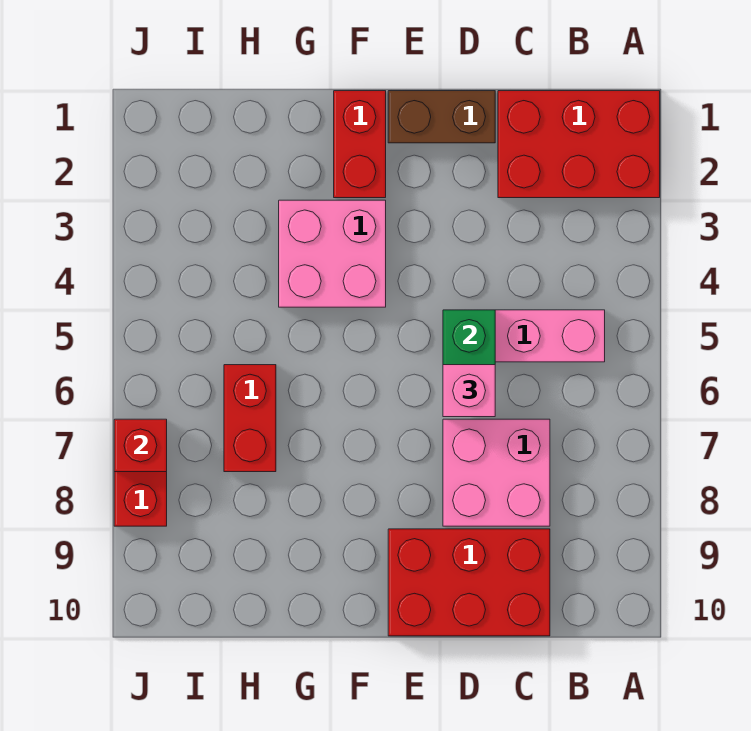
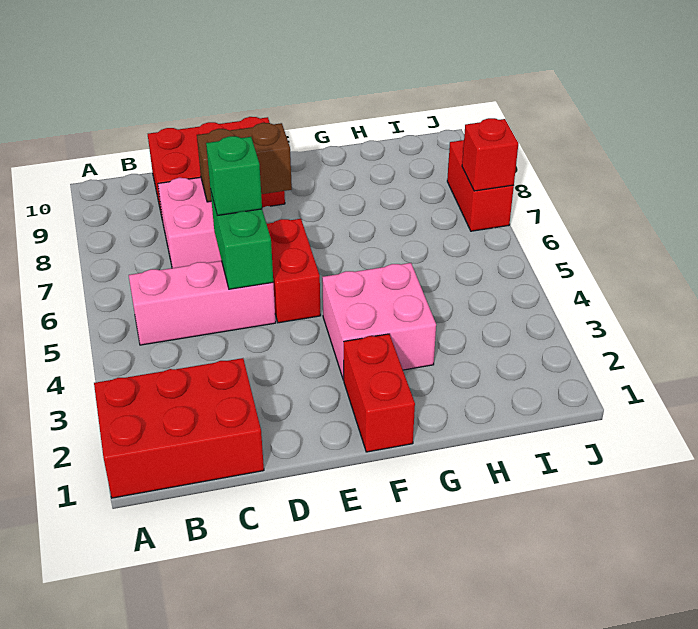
brown brick D1:E1 level 1 -> brown brick D8:E8 level 2
pink brick D6 level 3 -> green brick D6 level 3
red brick H6:H7 level 1 -> red brick E5:E6 level 1

